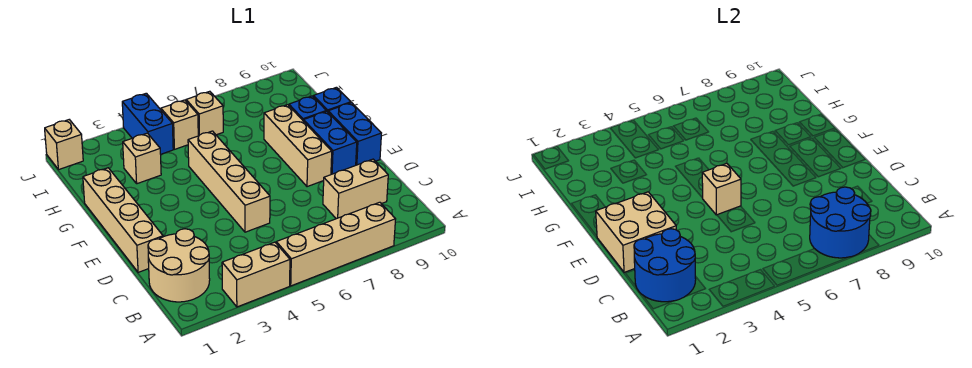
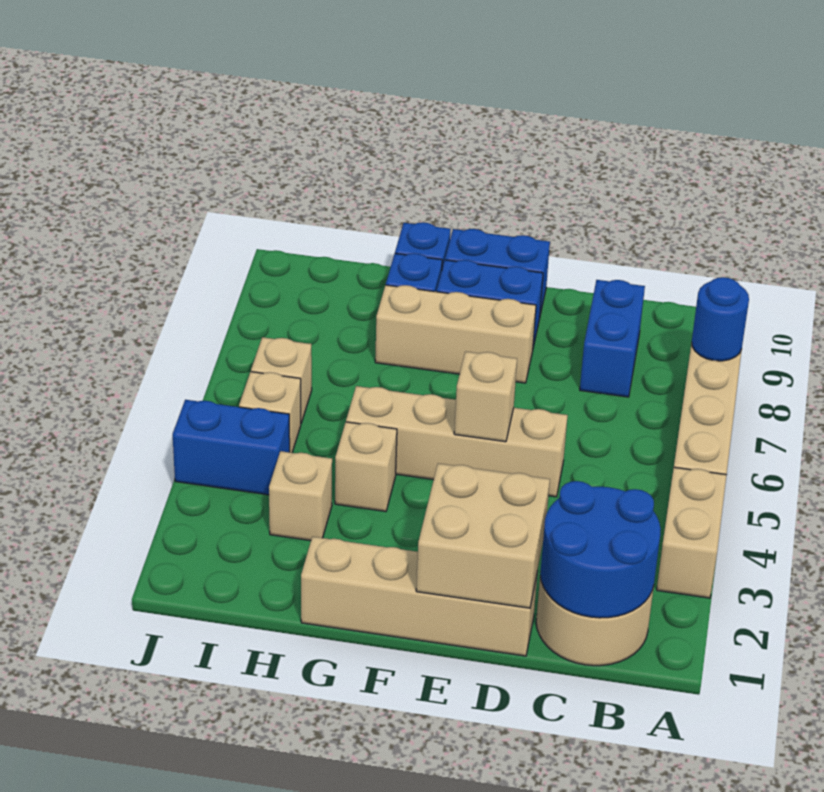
blue round brick A7:B8 level 2 -> blue round brick A8 level 2
tan brick C8:C9 level 1 -> blue brick C8:C9 level 1
tan brick J1 level 1 -> tan brick G4 level 1

